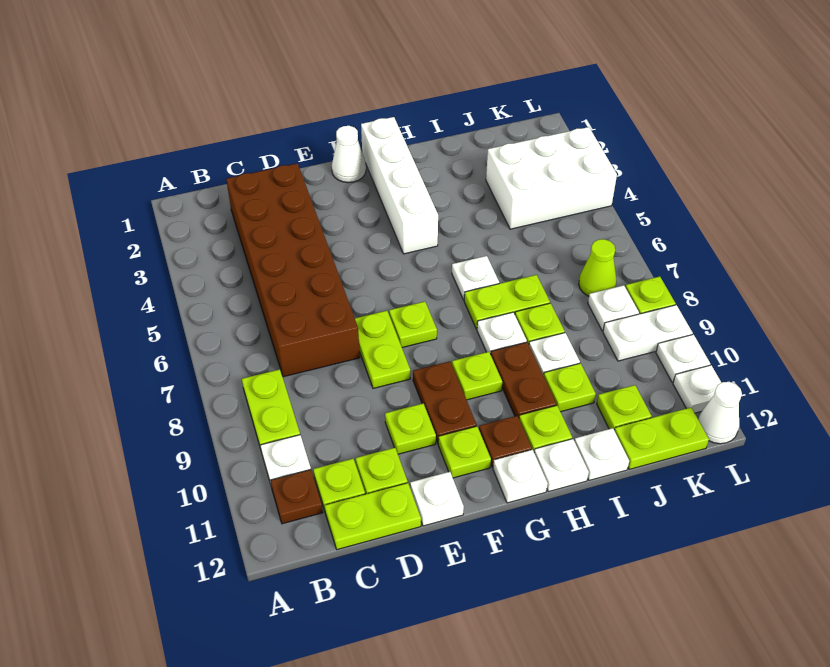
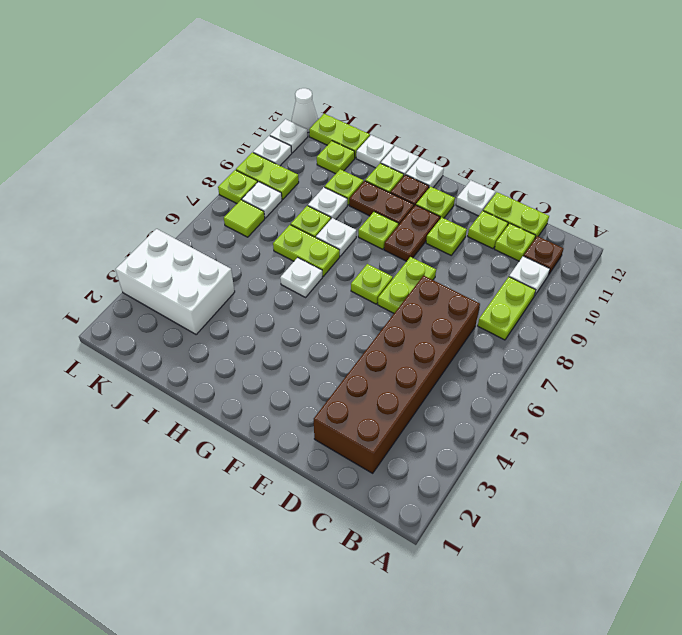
white cone F1 level 1 -> none
white brick G1:G4 level 1 -> none
brown plate H9:H10 level 1 -> brown plate G10:H10 level 1
lime cone K7 level 1 -> lime tile K7 level 1
white plate K9:L9 level 1 -> lime plate K9:L9 level 1

